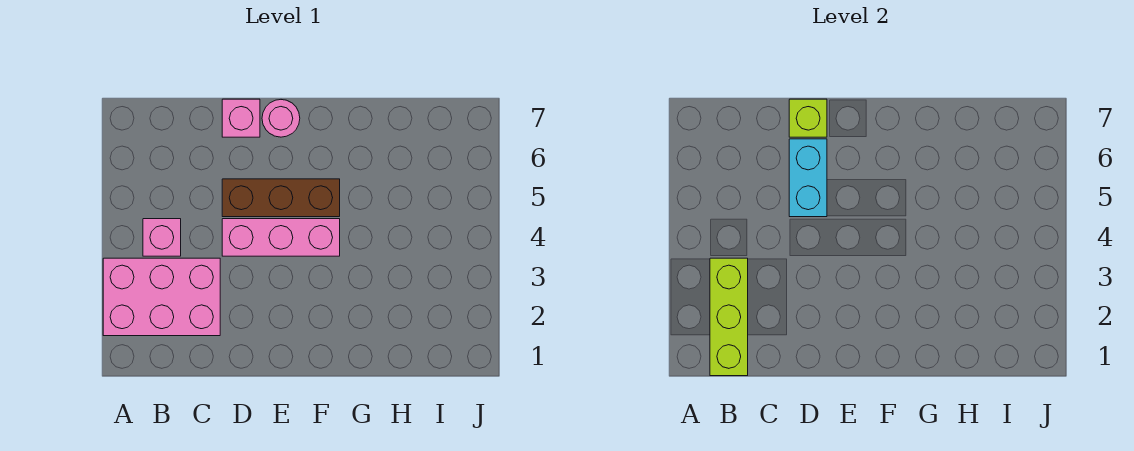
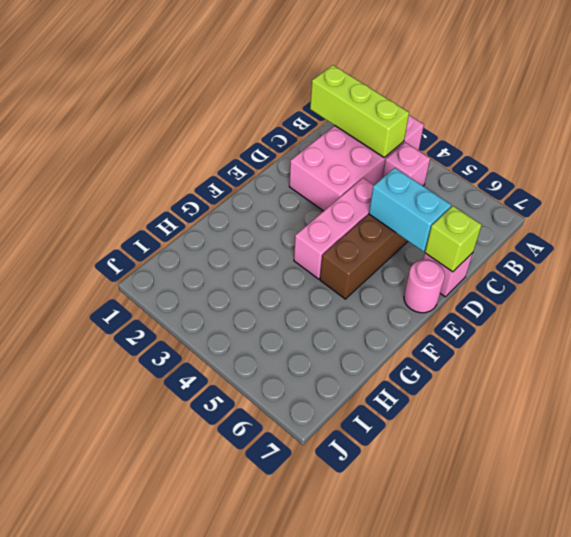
pink brick A2:C3 level 1 -> pink brick A2:D3 level 1

